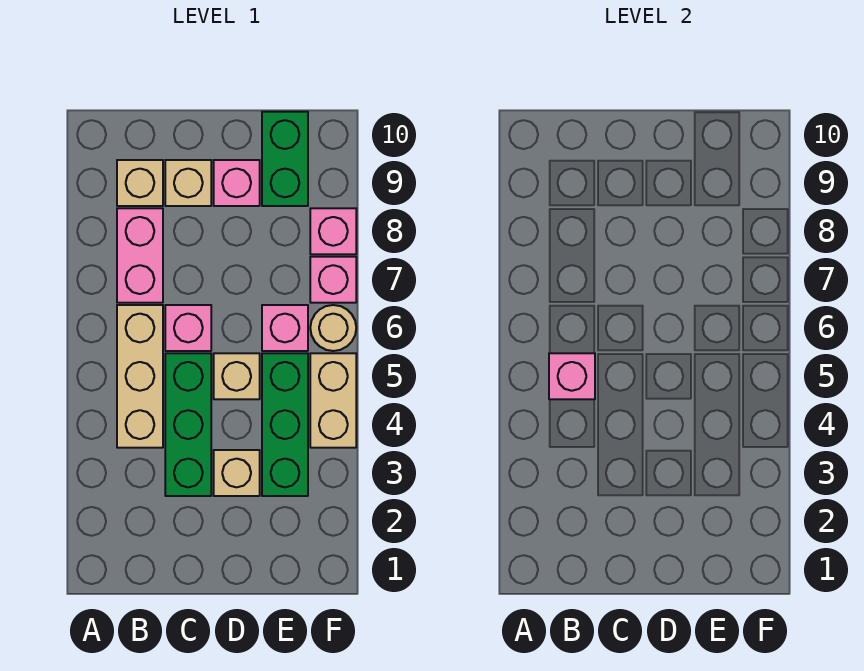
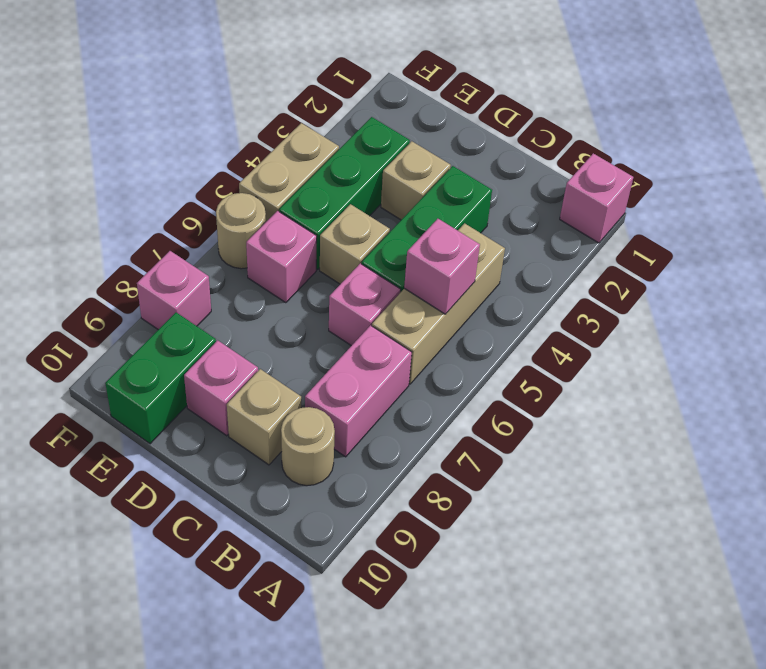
tan brick B9 level 1 -> tan round brick B9 level 1
pink brick F7 level 1 -> pink brick A1 level 1

